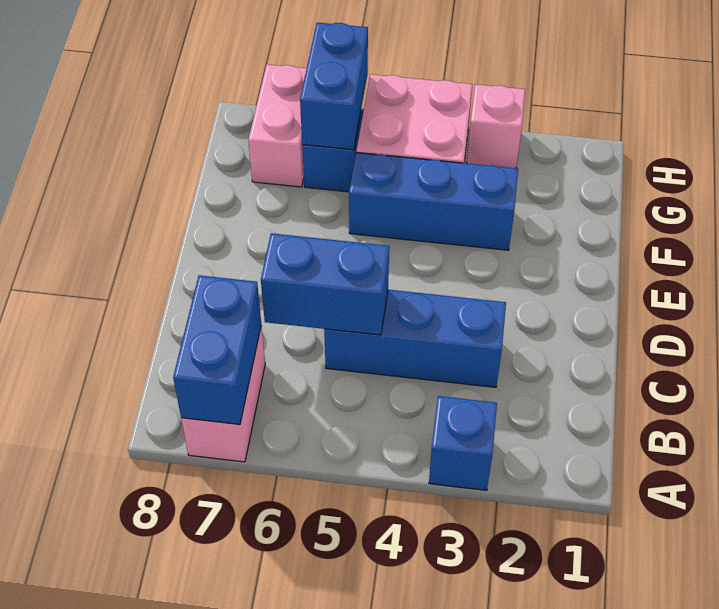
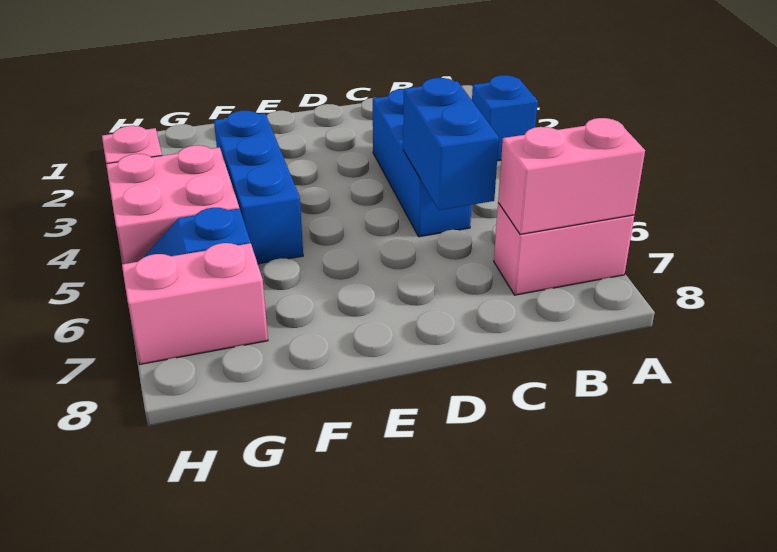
blue brick A7:B7 level 2 -> pink brick A7:B7 level 2
blue brick G6:H6 level 2 -> none

